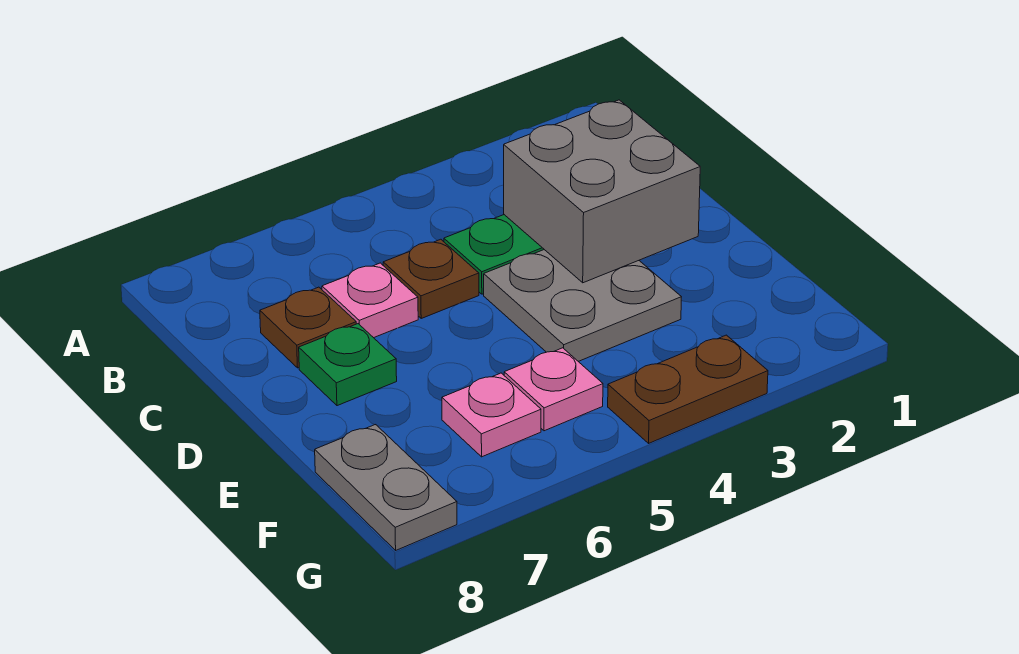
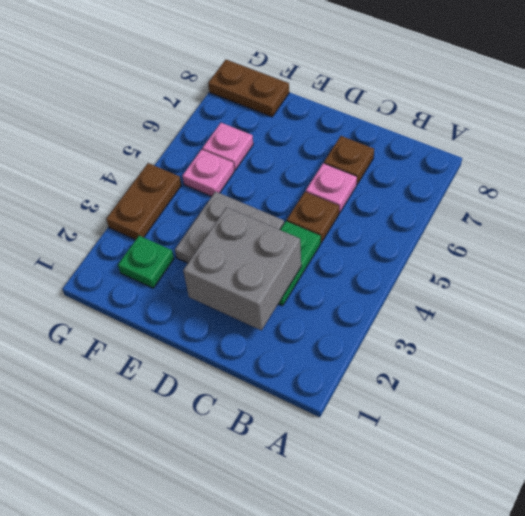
green plate D7 level 1 -> green plate F2 level 1
grey plate F8:G8 level 1 -> brown plate F8:G8 level 1

